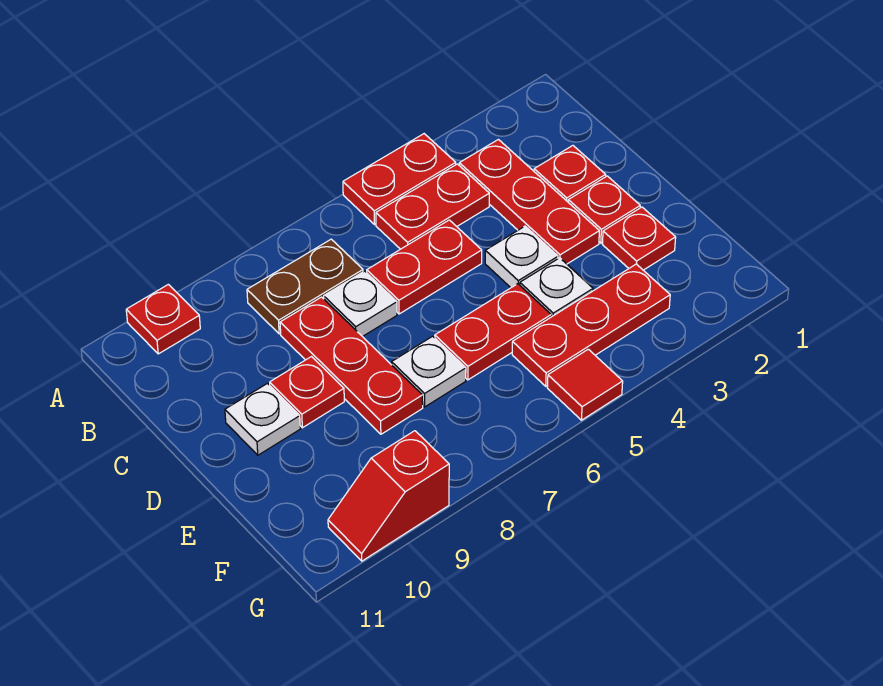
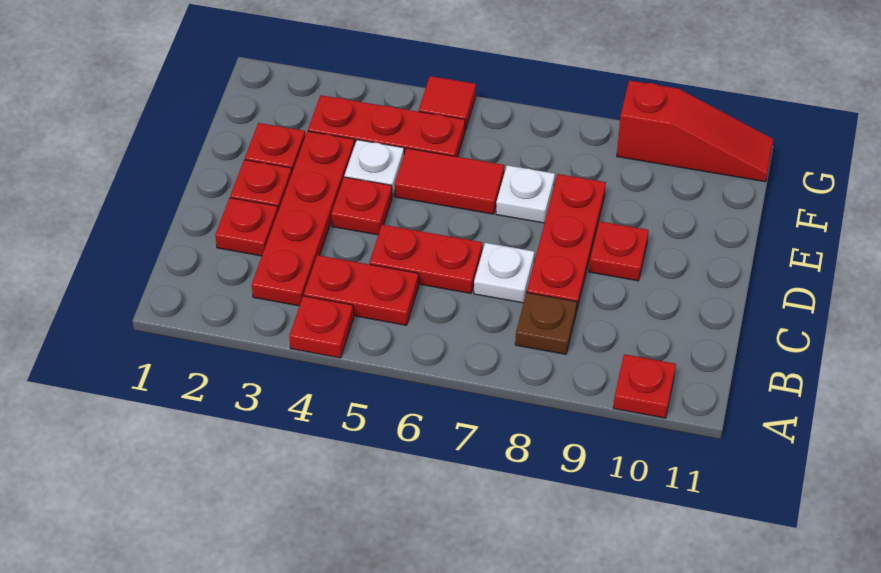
red plate A4:A5 level 1 -> red plate A4 level 1
red plate B3:D3 level 1 -> red plate B3:E3 level 1
brown plate B7:B8 level 1 -> brown plate B8 level 1
white plate D4 level 1 -> red plate D4 level 1
white plate D10 level 1 -> none
red plate E5:E6 level 1 -> red tile E5:E6 level 1
red slope G9:G10 level 1 top 9 -> red slope G9:G11 level 1 top 9

